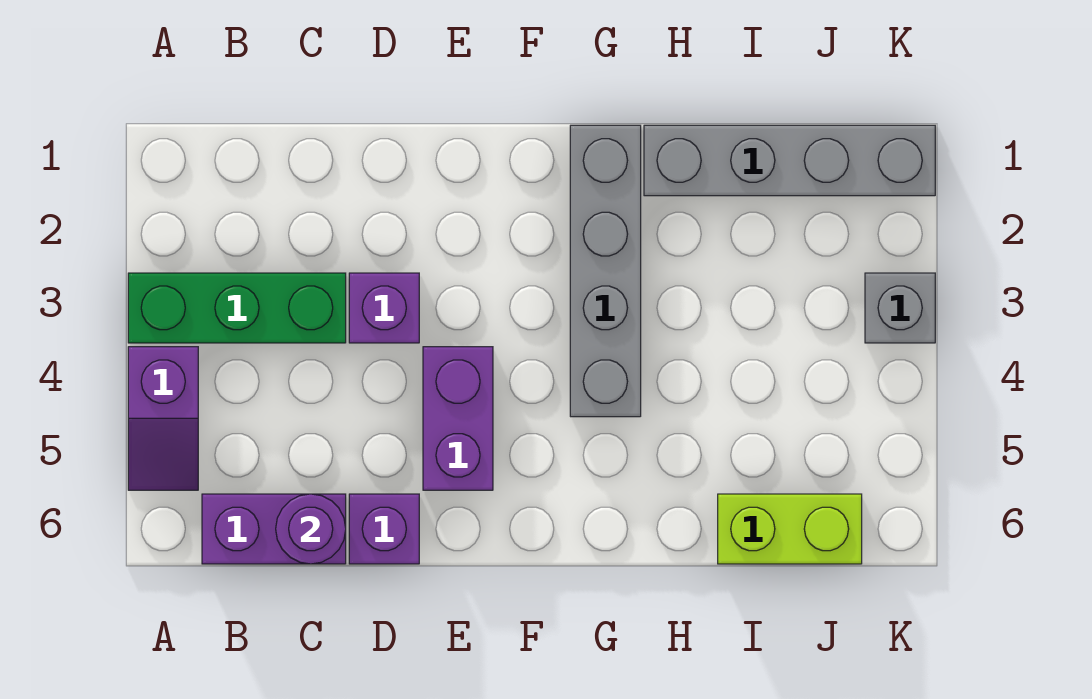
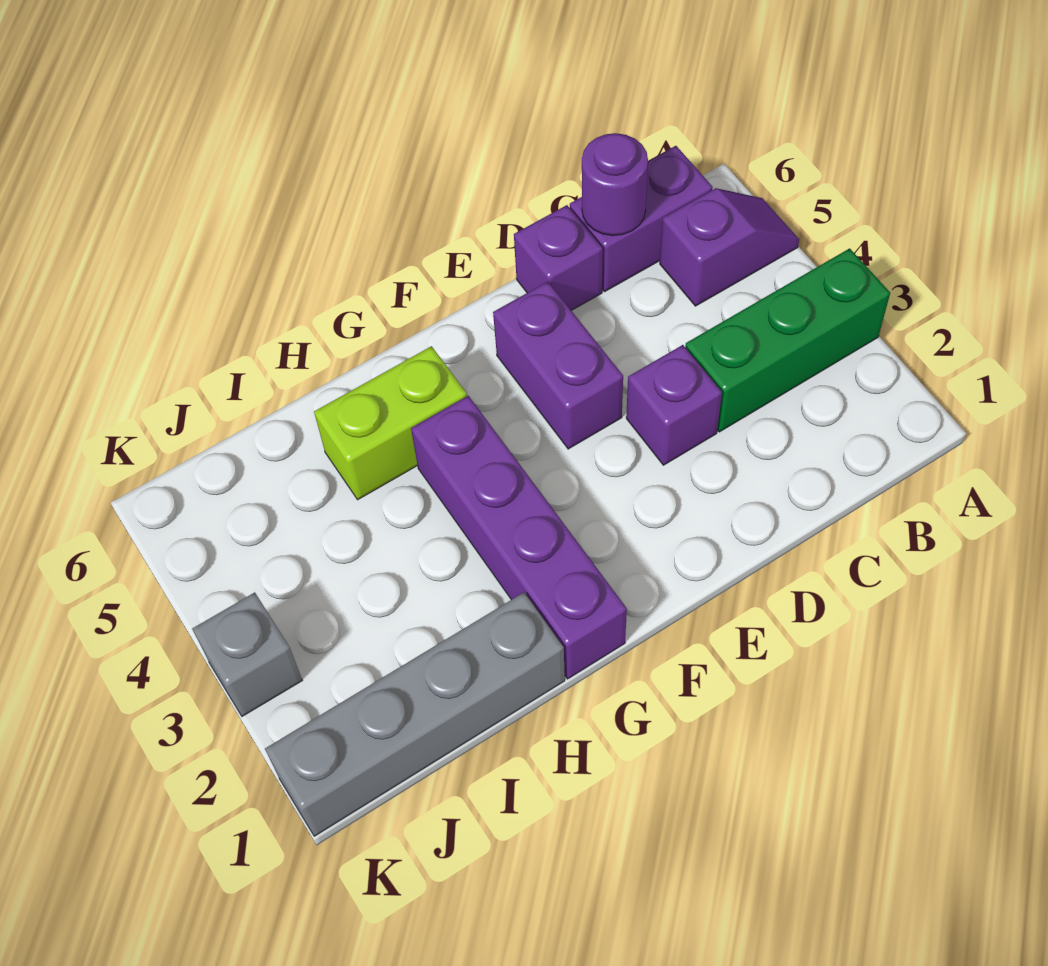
purple slope A4:A5 level 1 top 4 -> purple slope A5:B5 level 1 top B
grey brick G1:G4 level 1 -> purple brick G1:G4 level 1
lime brick I6:J6 level 1 -> lime brick G5:H5 level 1

